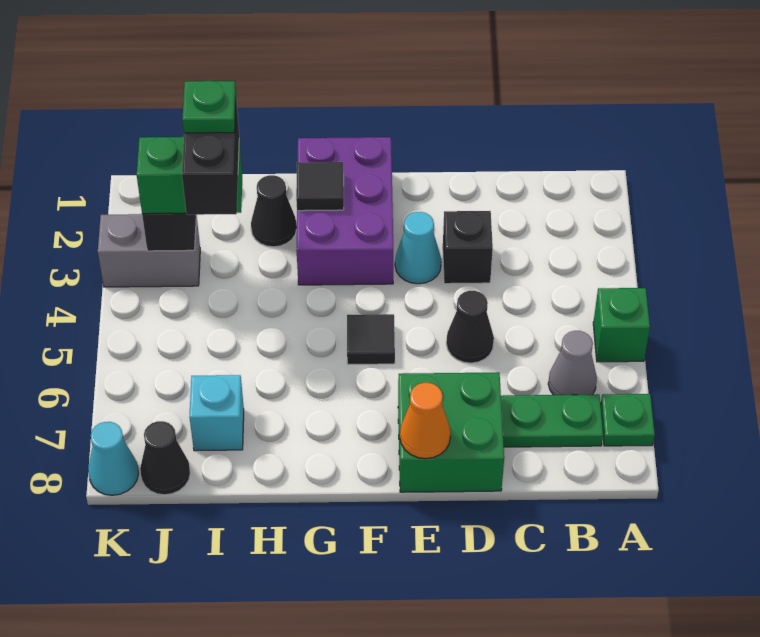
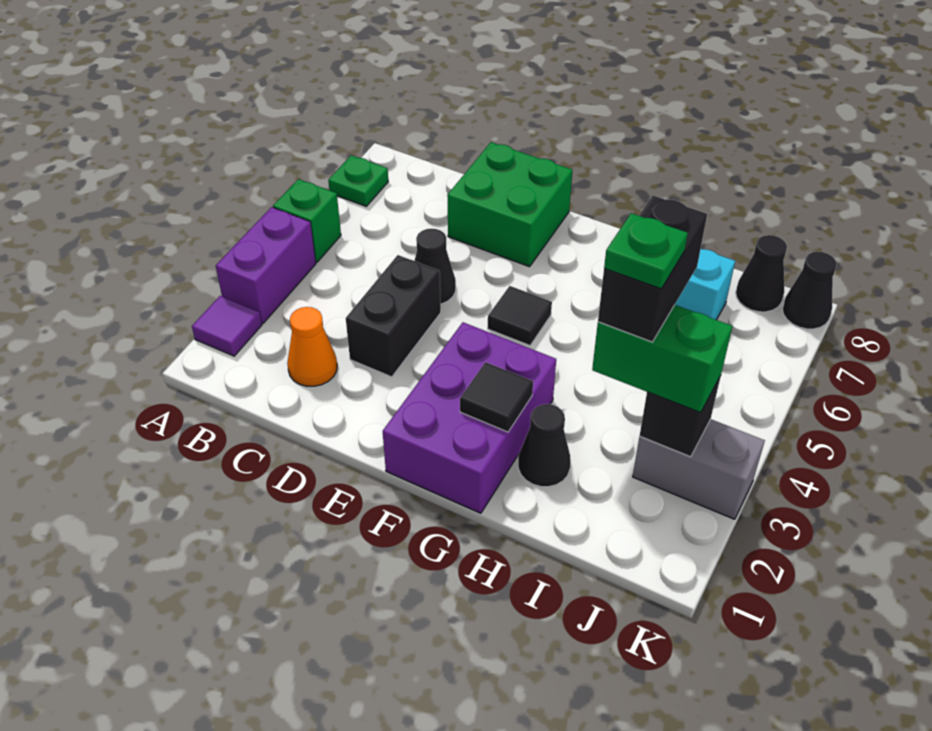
none -> purple tile A2 level 1
none -> purple brick A3:A4 level 1
grey cone B6 level 1 -> none
green plate B7:C7 level 1 -> none
black brick D3 level 1 -> black brick D3:D4 level 1
cyan cone E3 level 1 -> none
orange cone E8 level 2 -> orange cone C2 level 1
cyan cone K8 level 1 -> black cone K8 level 1

